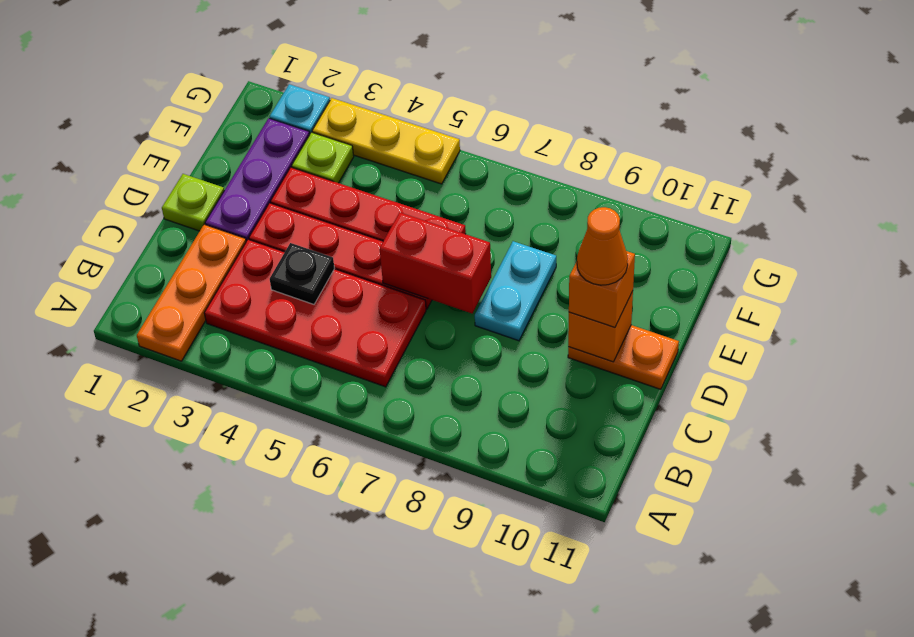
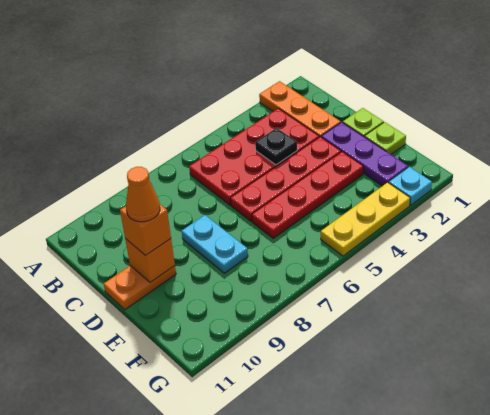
red brick D6:D7 level 2 -> none
lime plate F3 level 1 -> lime plate E1 level 1

